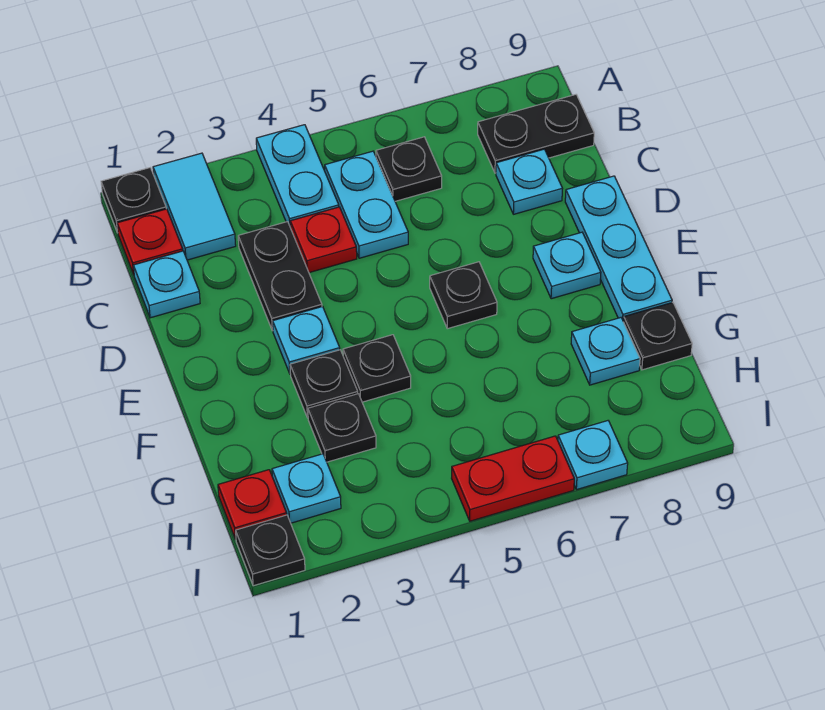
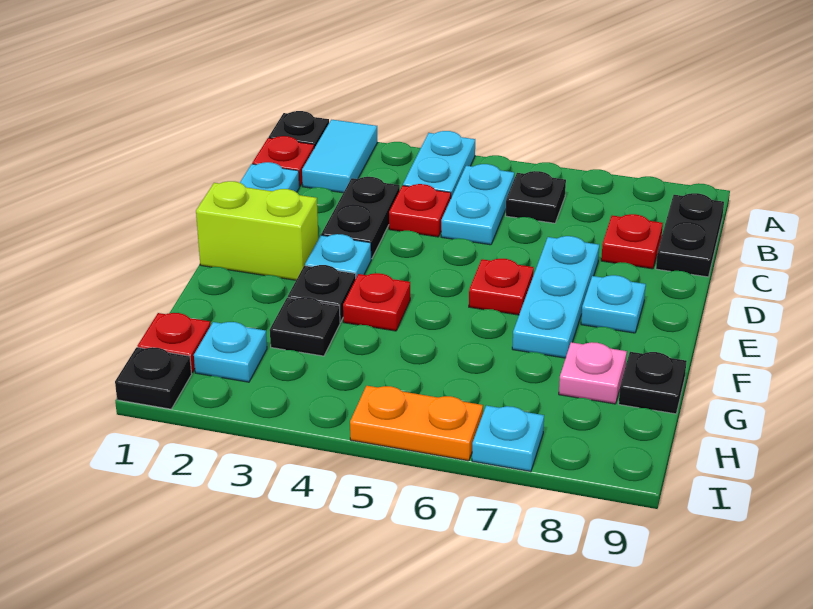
black plate B8:B9 level 1 -> black plate B9:C9 level 1
cyan plate C8 level 1 -> red plate C8 level 1
cyan plate D9:F9 level 1 -> cyan plate D7:F7 level 1
none -> lime brick E1:E2 level 1
black plate E6 level 1 -> red plate E6 level 1
black plate F4 level 1 -> red plate F4 level 1
cyan plate G8 level 1 -> pink plate G8 level 1
red plate I5:I6 level 1 -> orange plate I5:I6 level 1

